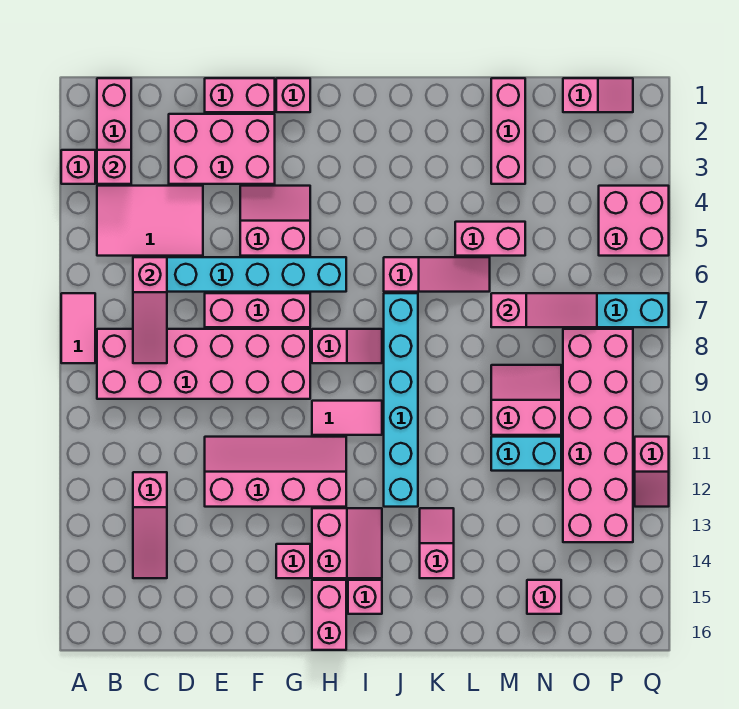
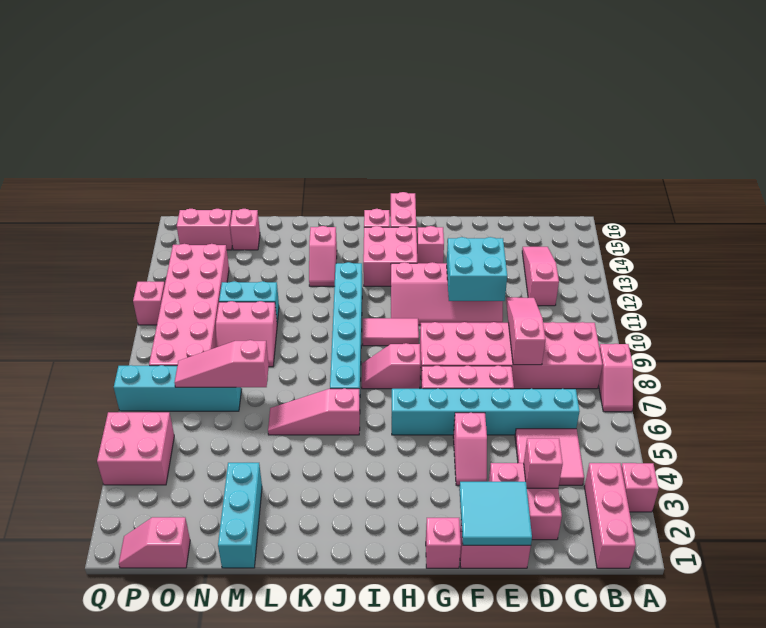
pink tile A7:A8 level 1 -> pink slope A7:A8 level 1 top 8
pink brick B3 level 2 -> pink brick D3 level 2
pink tile B4:D5 level 1 -> pink tile C4:D5 level 1
pink slope C6:C8 level 2 top 6 -> pink slope D8:D10 level 2 top 8
pink brick D2:F3 level 1 -> pink brick D2:E3 level 1
none -> cyan tile E1:F2 level 2
none -> cyan brick E11:F12 level 2
pink slope F4:G5 level 1 top 5 -> pink slope F4:F5 level 1 top 5
pink slope H13:I14 level 1 top H -> pink brick H13:I14 level 1
pink brick L5:M5 level 1 -> pink brick O15:P15 level 1
pink brick M1:M3 level 1 -> cyan brick M1:M3 level 1

